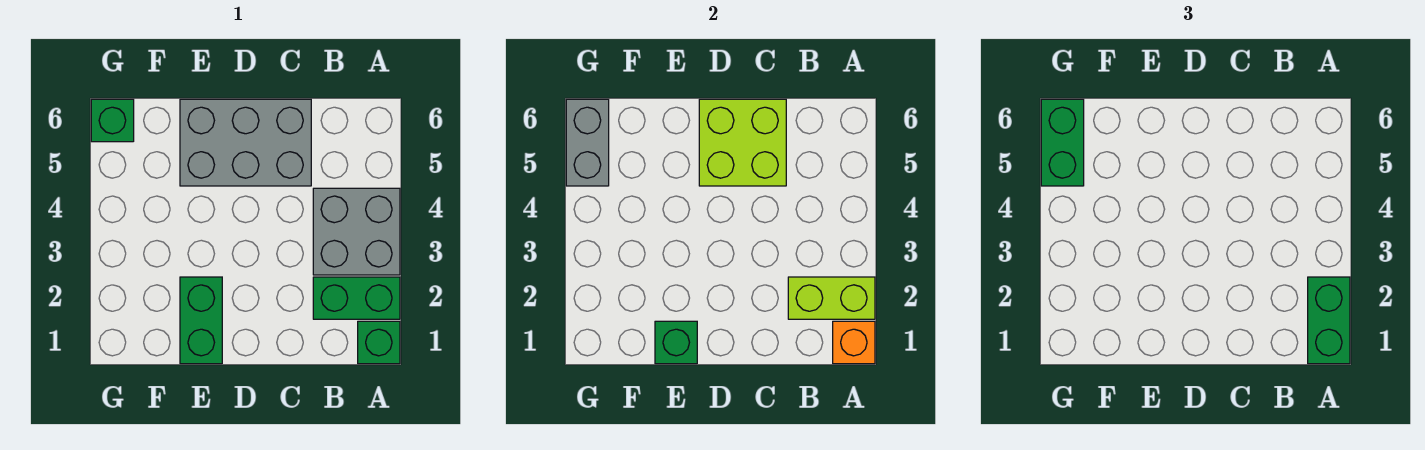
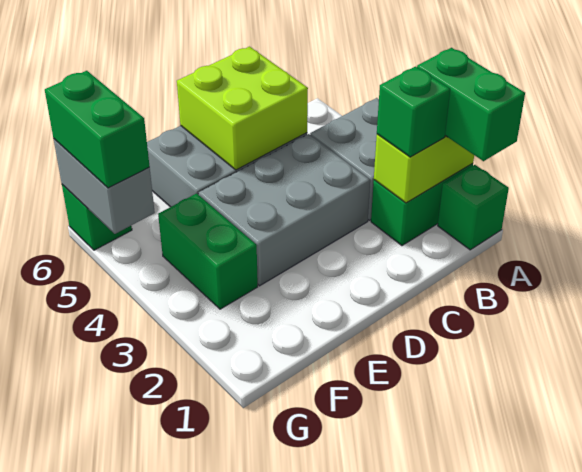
orange brick A1 level 2 -> none
none -> grey brick C3:E4 level 1
green brick E1:E2 level 1 -> green brick F3:F4 level 1
green brick E1 level 2 -> green brick B2 level 3

